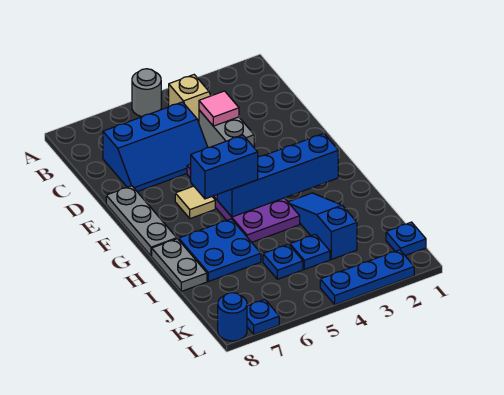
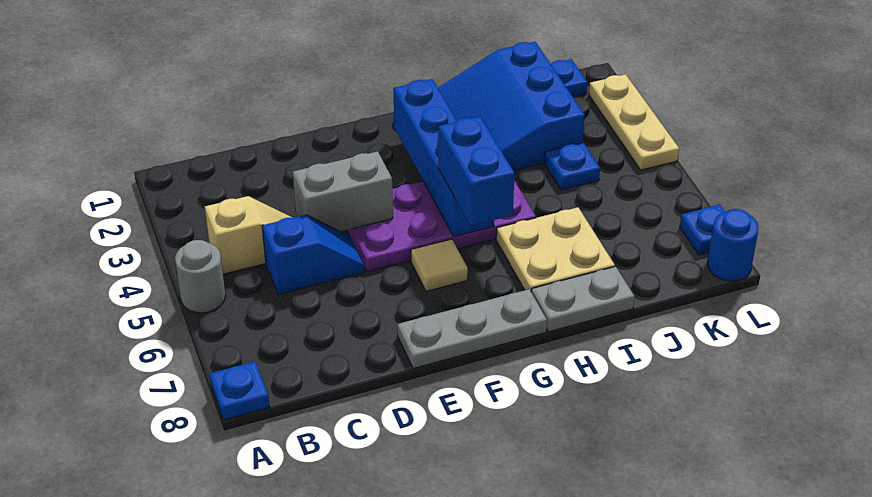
blue slope C5:D7 level 1 top C -> blue slope C5:D5 level 1 top C
pink tile D4 level 3 -> none
blue slope H3:J3 level 1 top J -> blue slope H1:J3 level 1 top J
blue plate H6:I7 level 1 -> tan plate H6:I7 level 1
blue plate J5 level 1 -> blue plate A8 level 1
blue plate L2:L4 level 1 -> tan plate L2:L4 level 1

